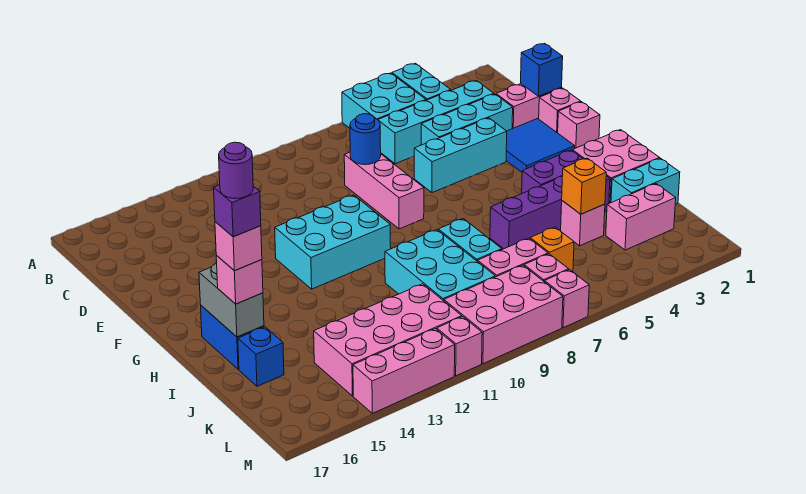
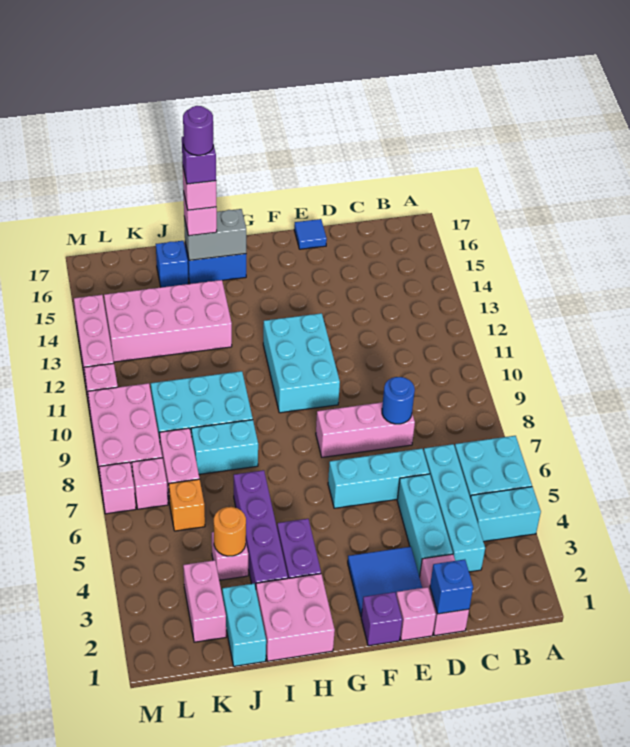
cyan brick E4:E6 level 1 -> cyan brick D6:F6 level 1
none -> blue tile E17 level 1
pink brick F1 level 1 -> purple brick F1 level 1
orange brick J4 level 2 -> orange round brick J4 level 2
pink brick K11:L14 level 1 -> pink brick I13:L14 level 1

